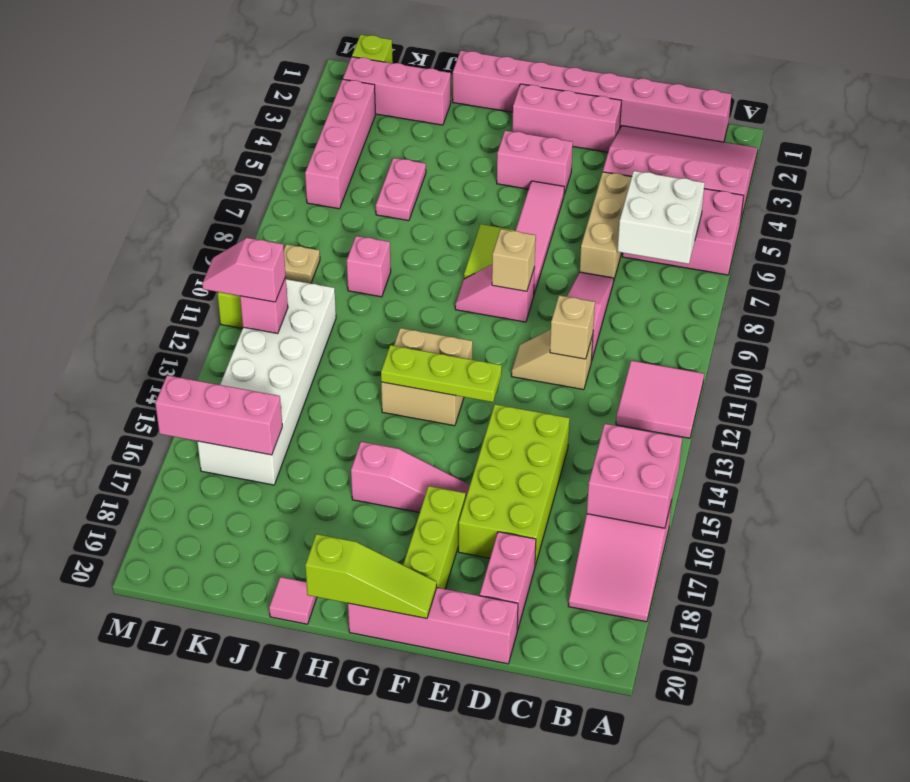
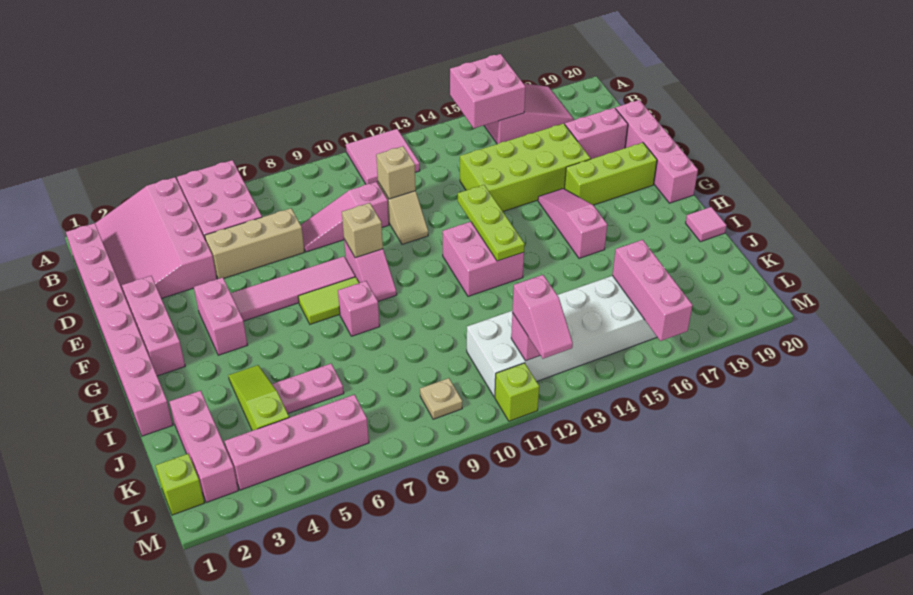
white brick B6:C7 level 2 -> none
lime slope F20:H20 level 2 top H -> lime slope I4:K4 level 1 top K
tan brick G12:H13 level 1 -> pink brick G12:H13 level 1
pink brick J9 level 1 -> pink brick H8 level 1

